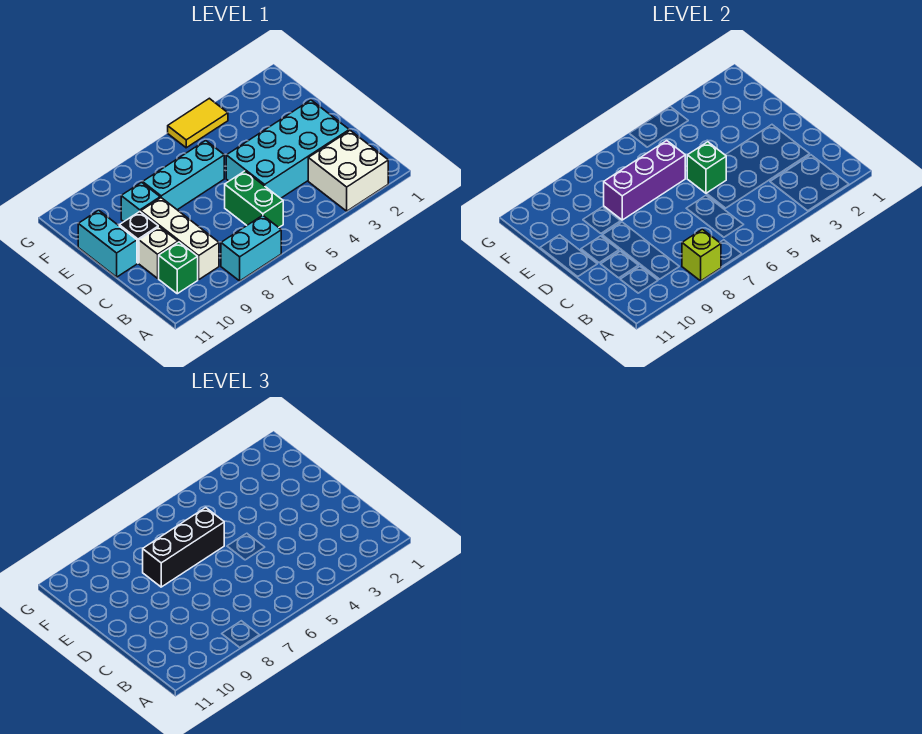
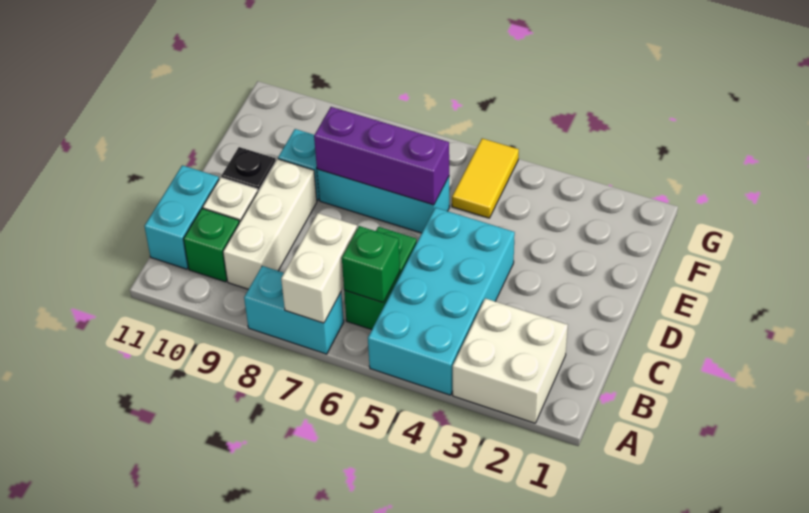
none -> white brick A7:B7 level 2
lime brick A8 level 2 -> none
cyan brick C2:D5 level 1 -> cyan brick A4:D5 level 1
green brick D5 level 2 -> green brick B6 level 2
cyan brick D11:E11 level 1 -> cyan brick B11:C11 level 1
black brick E6:E8 level 3 -> none
yellow tile G4:G5 level 1 -> yellow tile F5:G5 level 1

